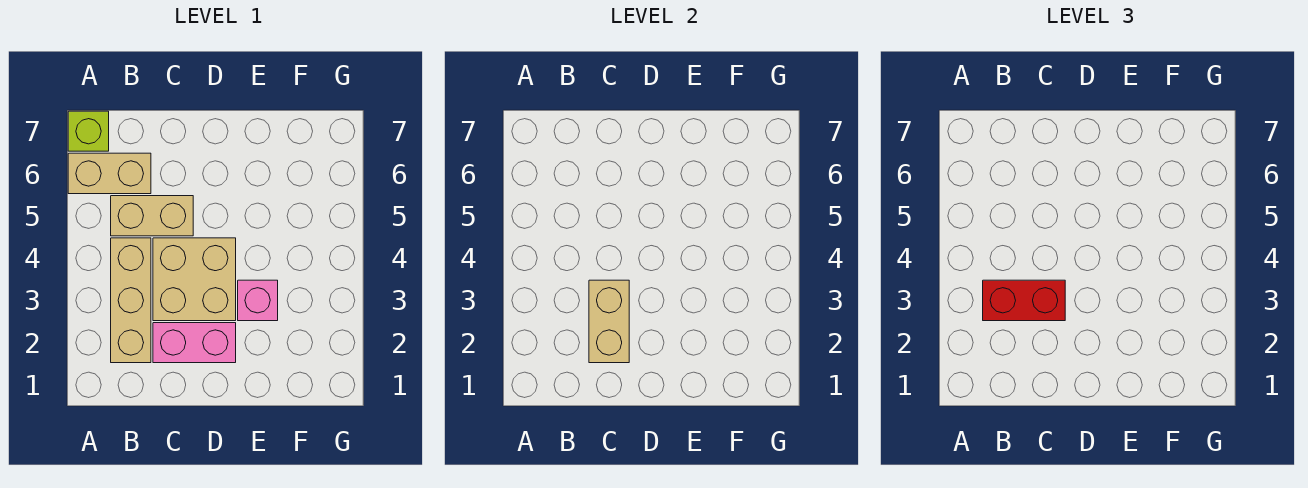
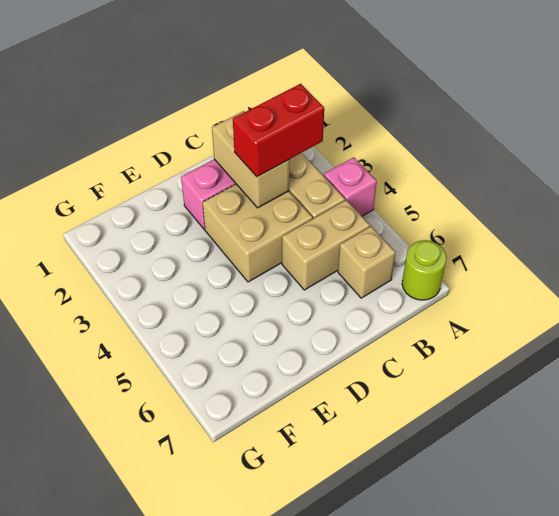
tan brick A6:B6 level 1 -> tan brick B6 level 1
lime brick A7 level 1 -> lime round brick A7 level 1
pink brick E3 level 1 -> pink brick A4 level 1

